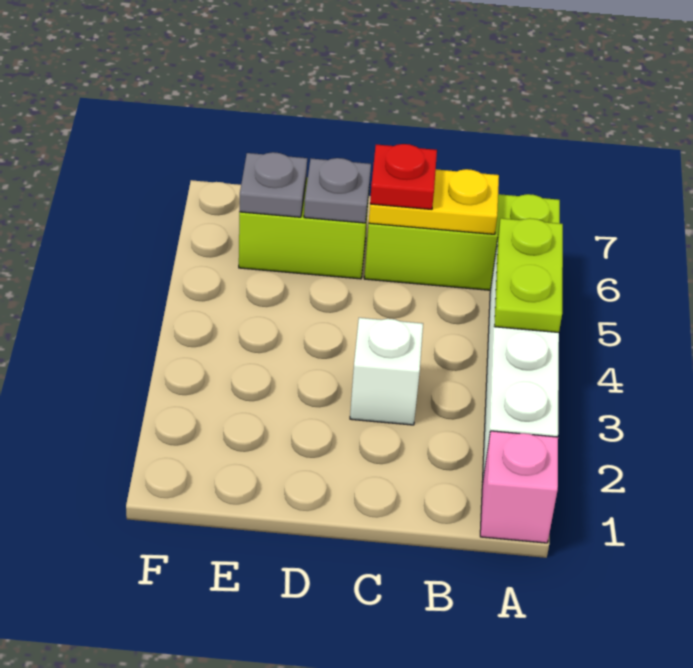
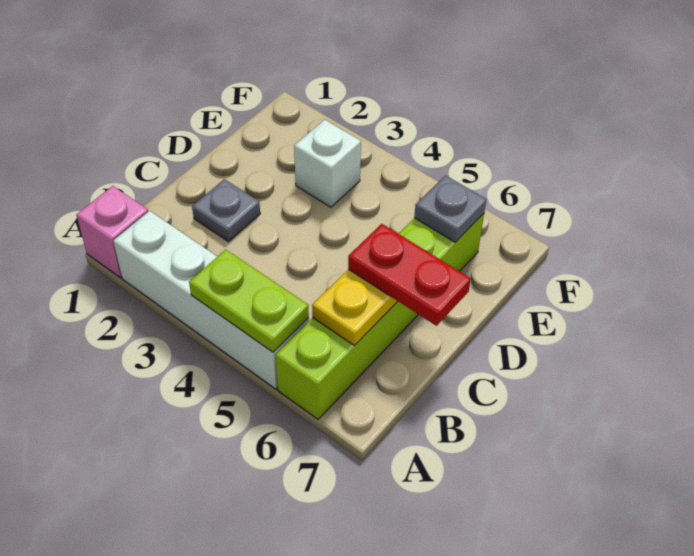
white brick C3 level 1 -> white brick E3 level 1
red plate C6 level 3 -> red plate C6:C7 level 3
grey plate D6 level 2 -> grey plate C2 level 1

